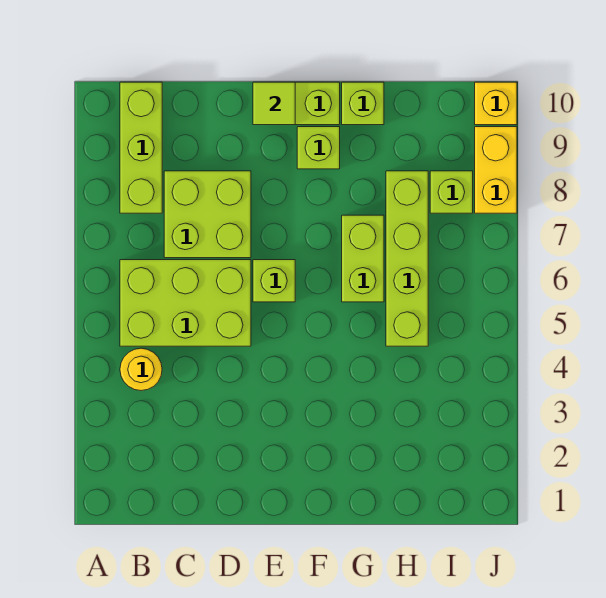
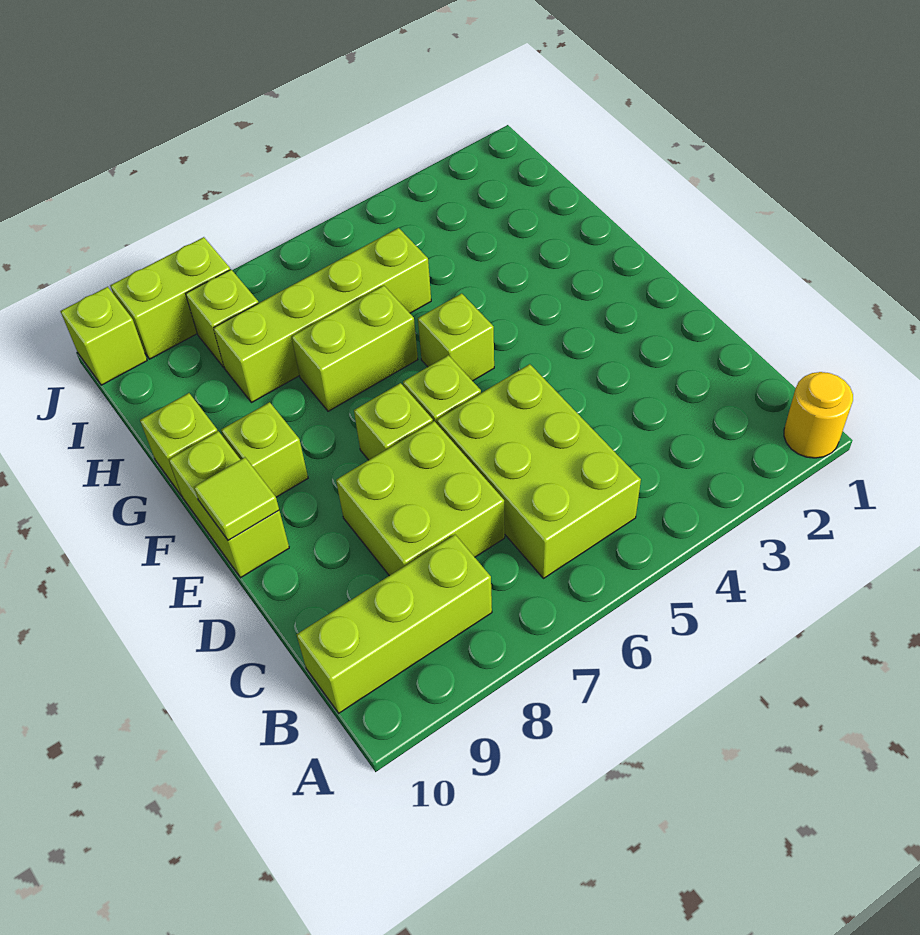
yellow round brick B4 level 1 -> yellow round brick A1 level 1
none -> lime brick E7 level 1
none -> lime brick F5 level 1
yellow brick J8:J9 level 1 -> lime brick J8:J9 level 1
yellow brick J10 level 1 -> lime brick J10 level 1

